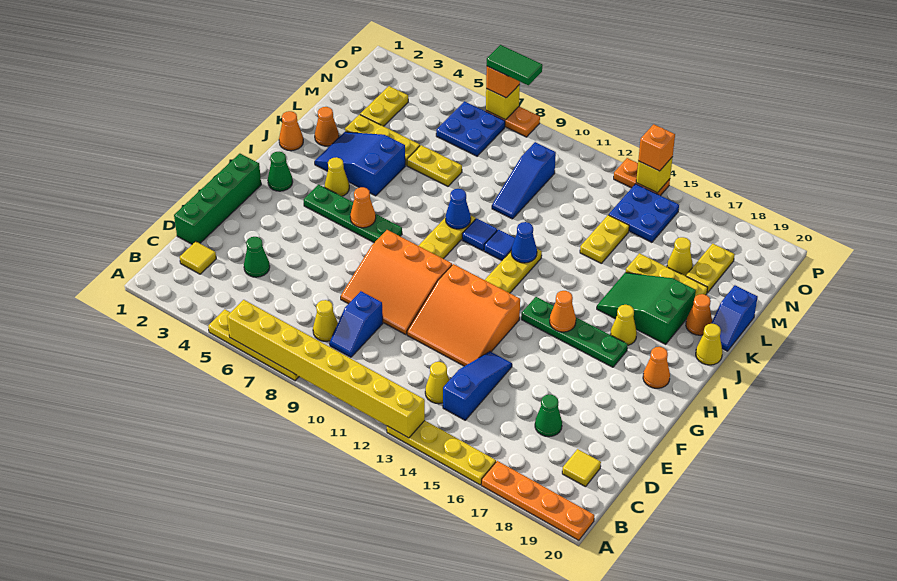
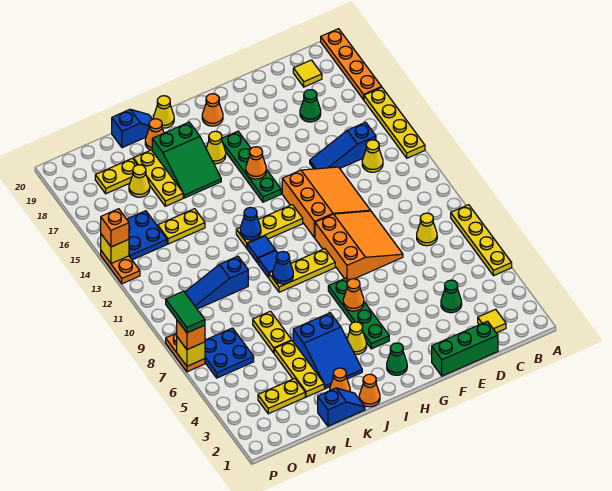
yellow brick A6:A13 level 2 -> none
blue slope C9:D9 level 1 top D -> blue slope K1:L1 level 1 top L
green brick D1:G1 level 1 -> green brick D1:F1 level 1
blue slope L10:N10 level 1 top N -> blue slope L10:N10 level 1 top L

